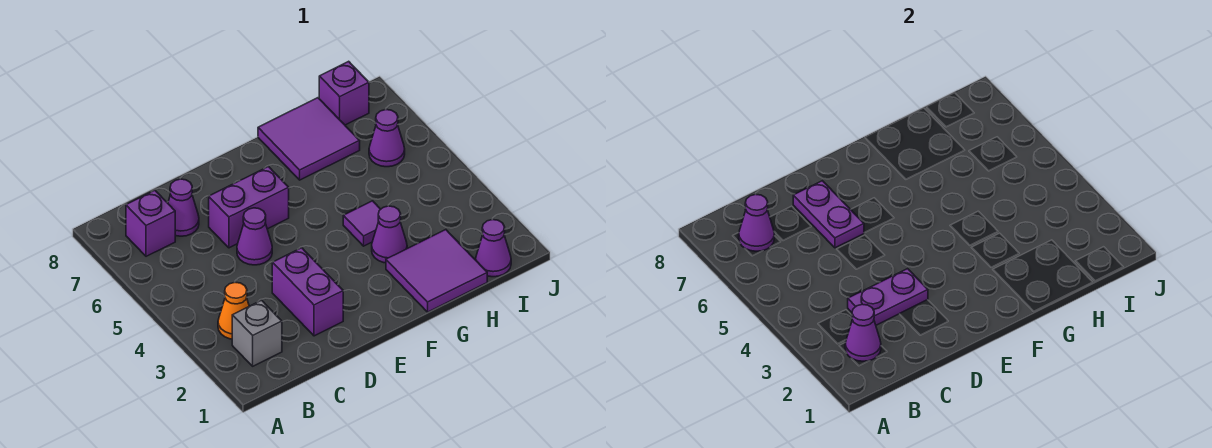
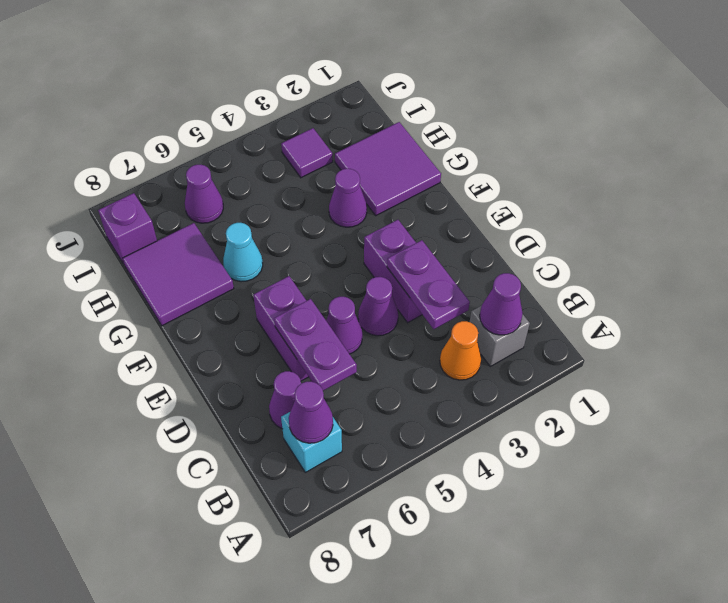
purple brick B7 level 1 -> cyan brick B7 level 1
purple brick D2:D3 level 1 -> purple brick D3:E3 level 1
purple plate D6:D7 level 2 -> purple plate C6:D6 level 2
purple tile G4 level 1 -> purple tile I3 level 1
none -> cyan cone G6 level 1
purple cone I1 level 1 -> purple cone D4 level 1

